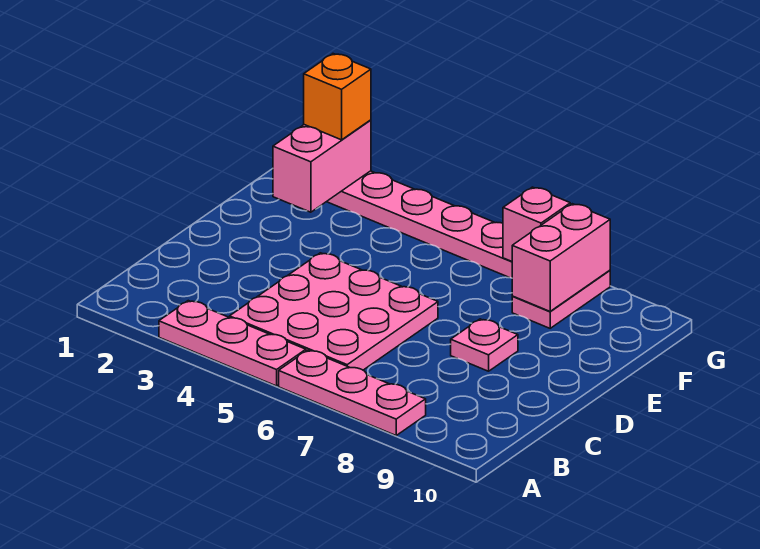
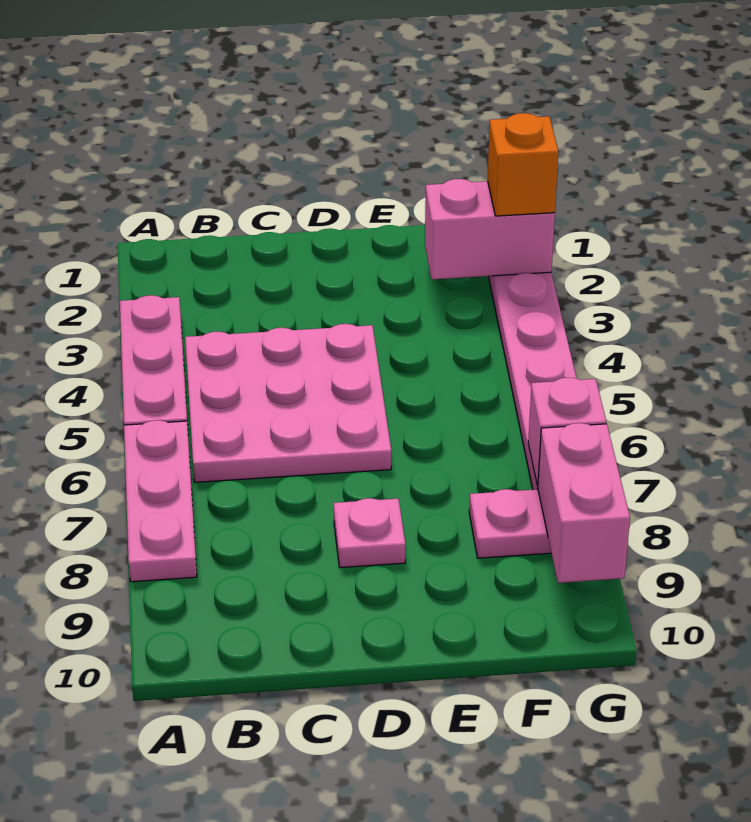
pink brick F8:G8 level 2 -> pink brick G8:G9 level 2

